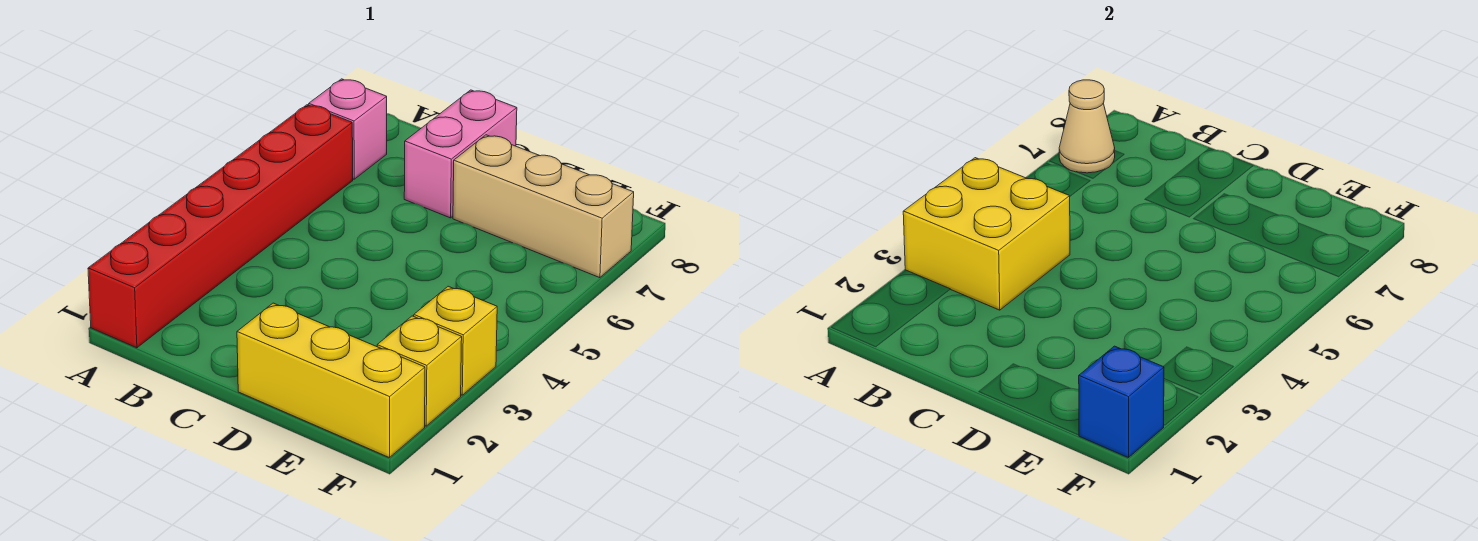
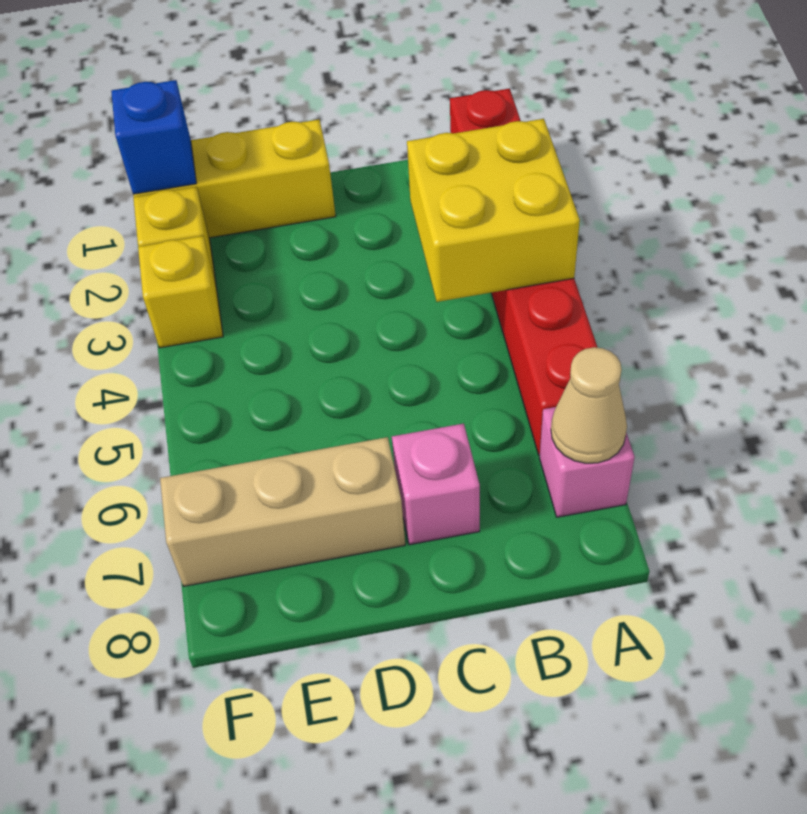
pink brick C7:C8 level 1 -> pink brick C7 level 1

